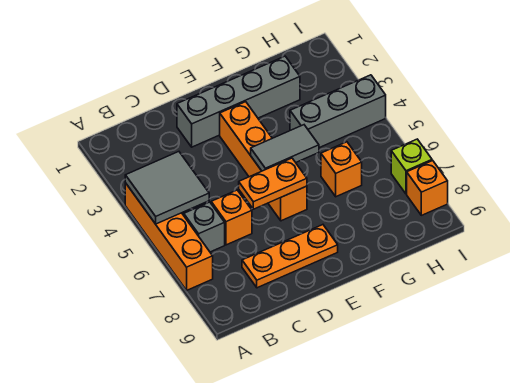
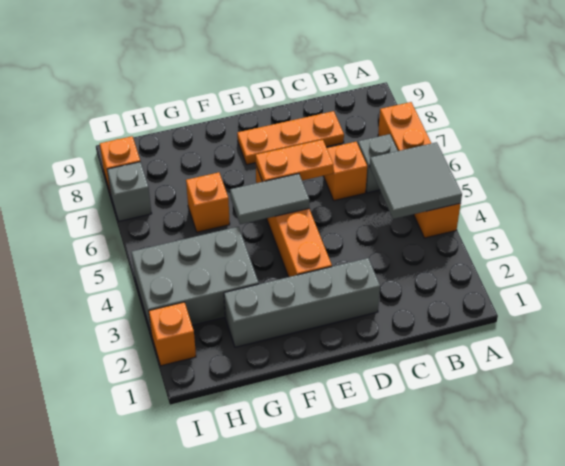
grey brick G4:I4 level 1 -> grey brick G3:I4 level 1
none -> orange brick I2 level 1
lime brick I7 level 1 -> grey brick I7 level 1

